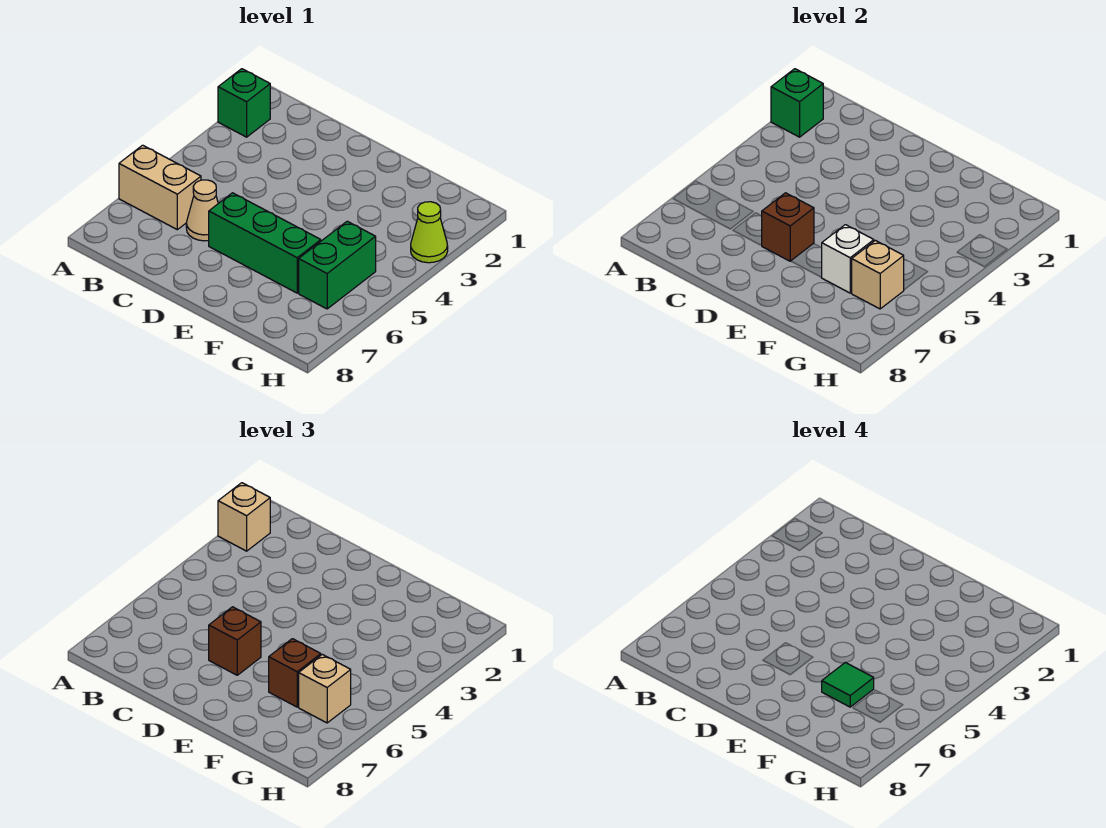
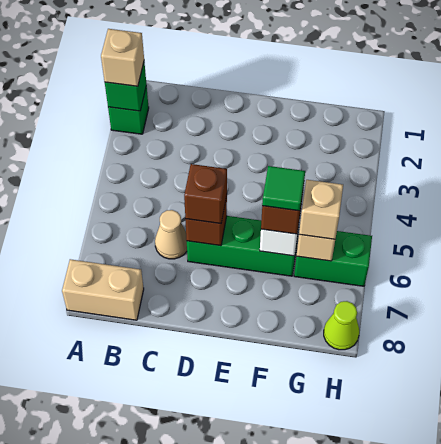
tan brick A6:B6 level 1 -> tan brick A8:B8 level 1
green brick G5:G6 level 1 -> green brick G6:H6 level 1
lime cone H3 level 1 -> lime cone H8 level 1

